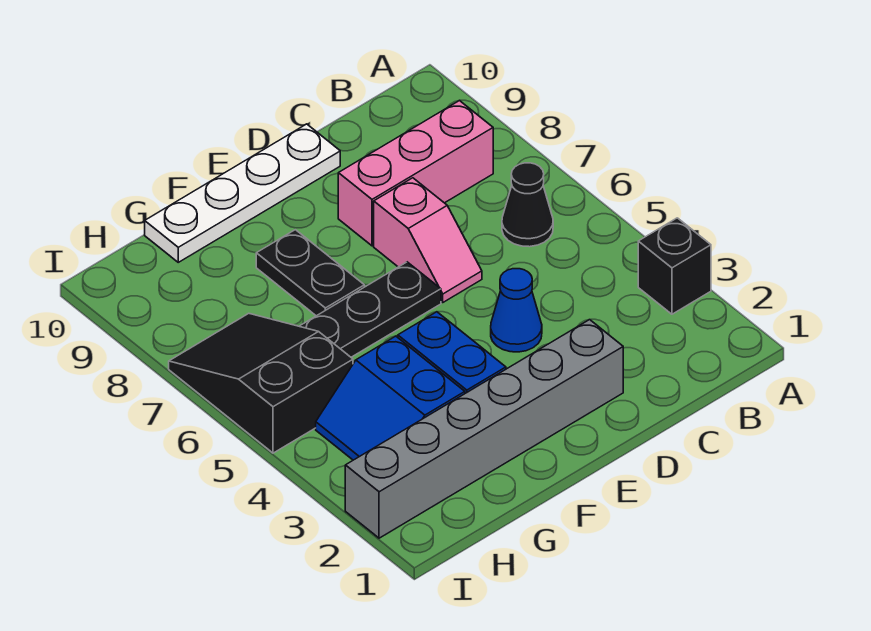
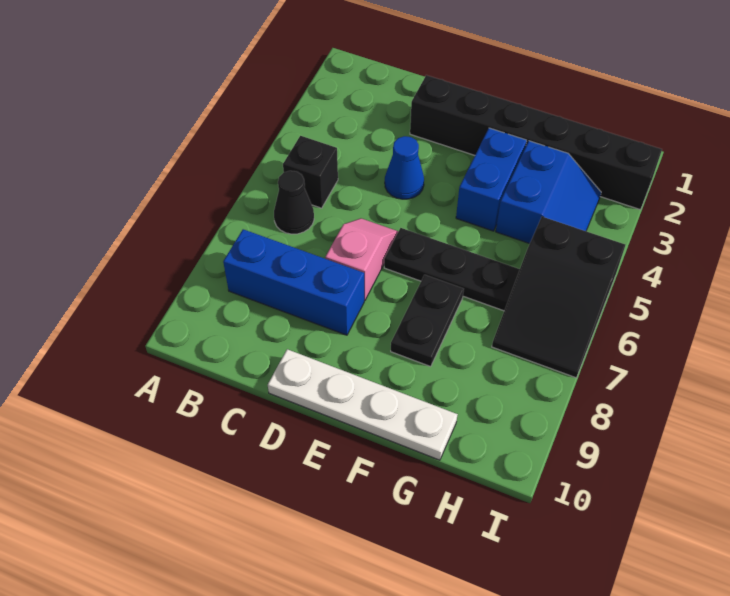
black brick A3 level 1 -> black brick B5 level 1
pink brick B8:D8 level 1 -> blue brick B8:D8 level 1
grey brick D2:I2 level 1 -> black brick D2:I2 level 1

